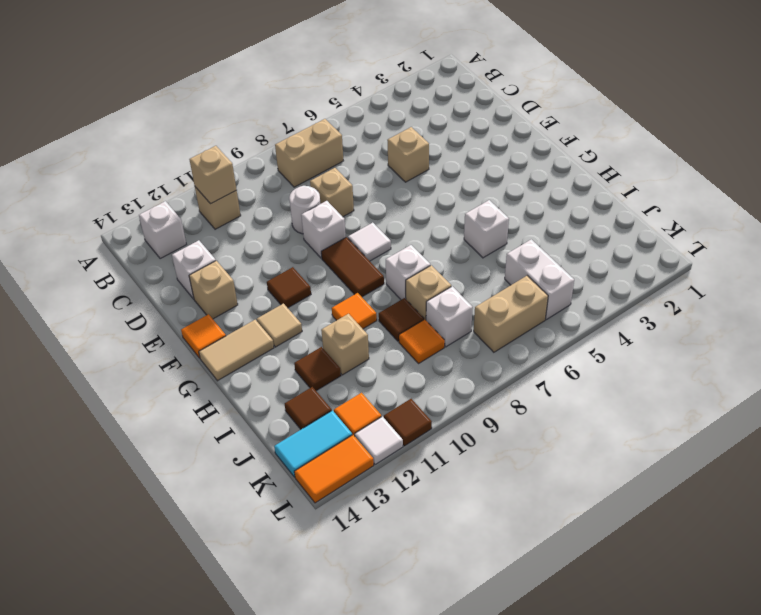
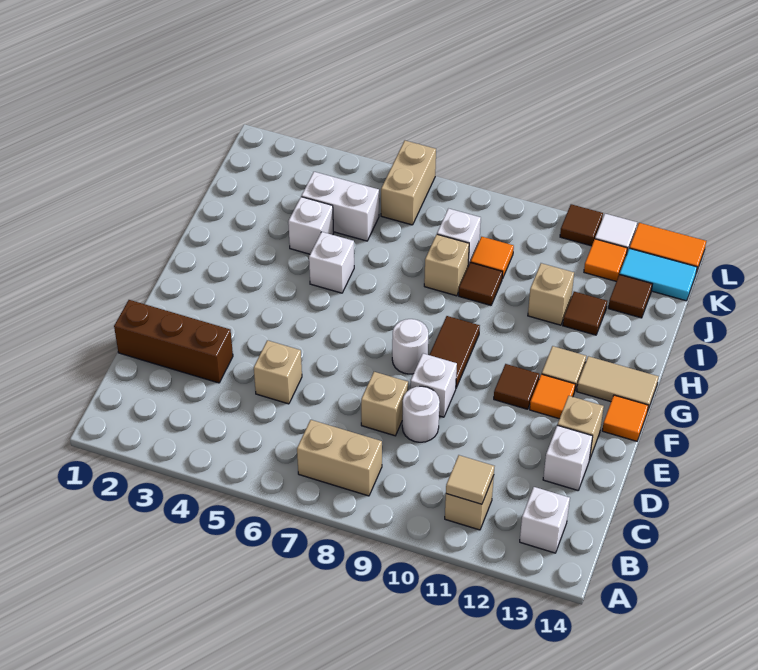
tan brick B11 level 2 -> tan tile B11 level 2
none -> brown brick D1:D3 level 1
white tile F8 level 1 -> white round brick F8 level 1
white brick H8 level 1 -> white brick I4 level 1
orange tile H10 level 1 -> orange tile F12 level 1
white brick J5:K5 level 1 -> white brick J4:J5 level 1
tan brick K6:K7 level 1 -> tan brick K6:L6 level 1

